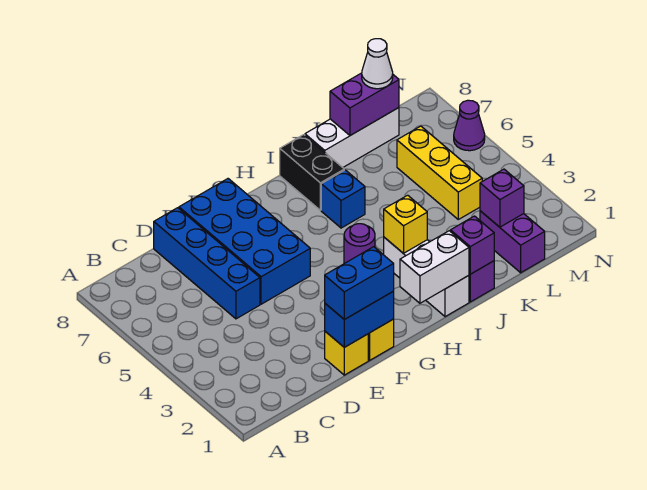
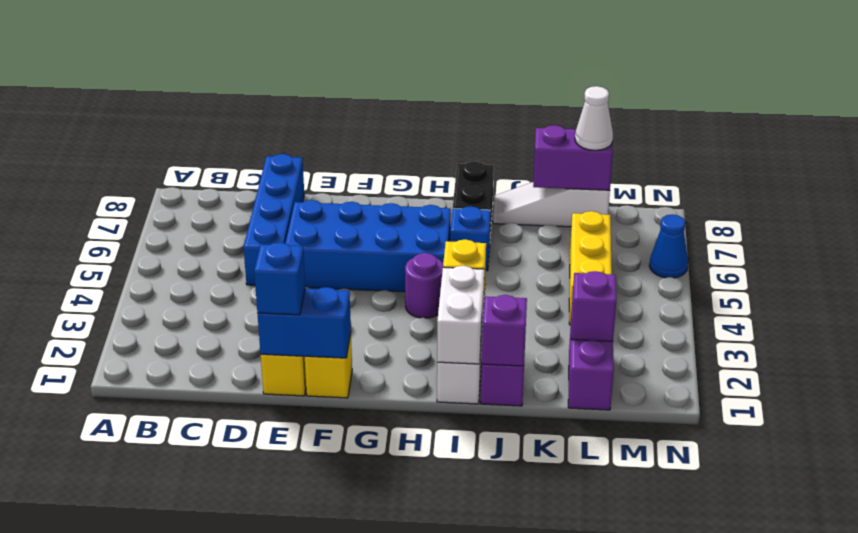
blue brick E1:F1 level 3 -> blue brick E1 level 3
blue brick E5:F8 level 1 -> blue brick E5:H6 level 1
white brick H1:I1 level 2 -> white brick I1:I2 level 2
white brick J8:L8 level 1 -> white slope J8:L8 level 1 top L
purple cone N6 level 1 -> blue cone N6 level 1

